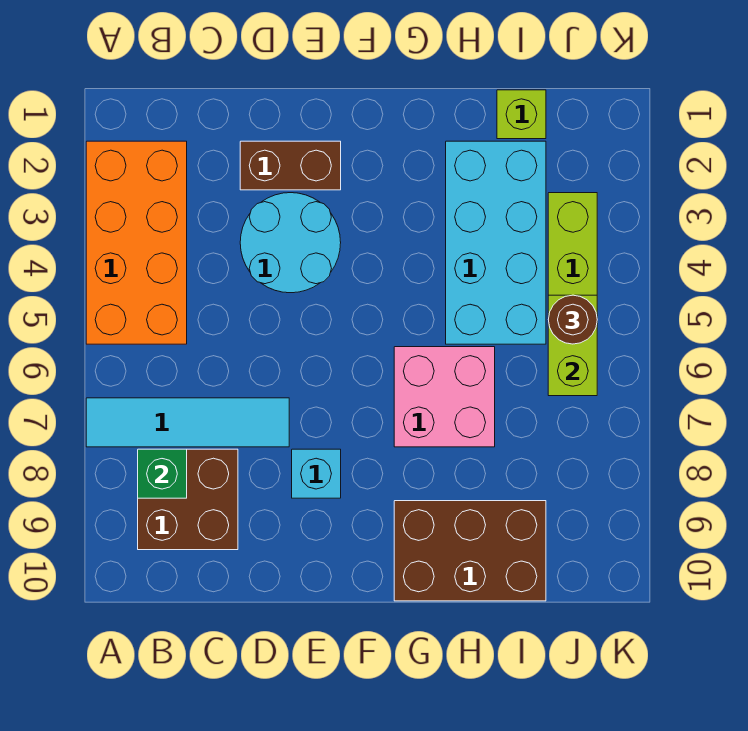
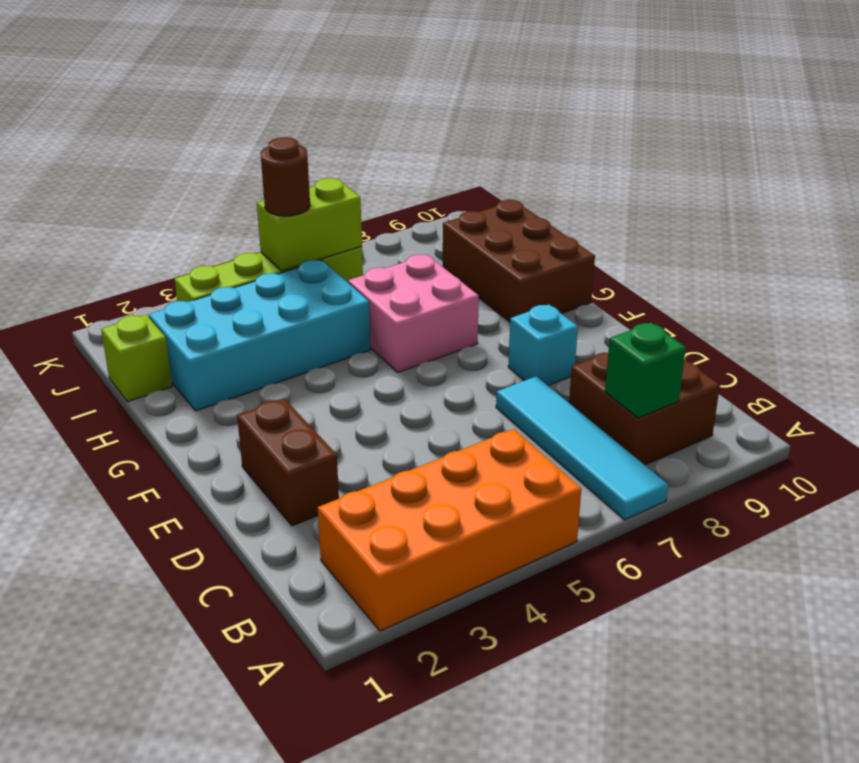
cyan round brick D3:E4 level 1 -> none

